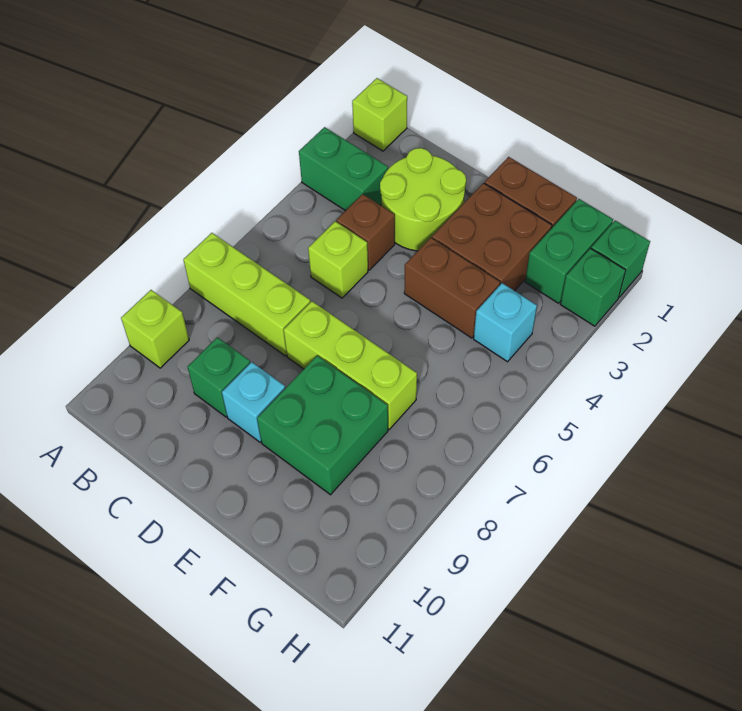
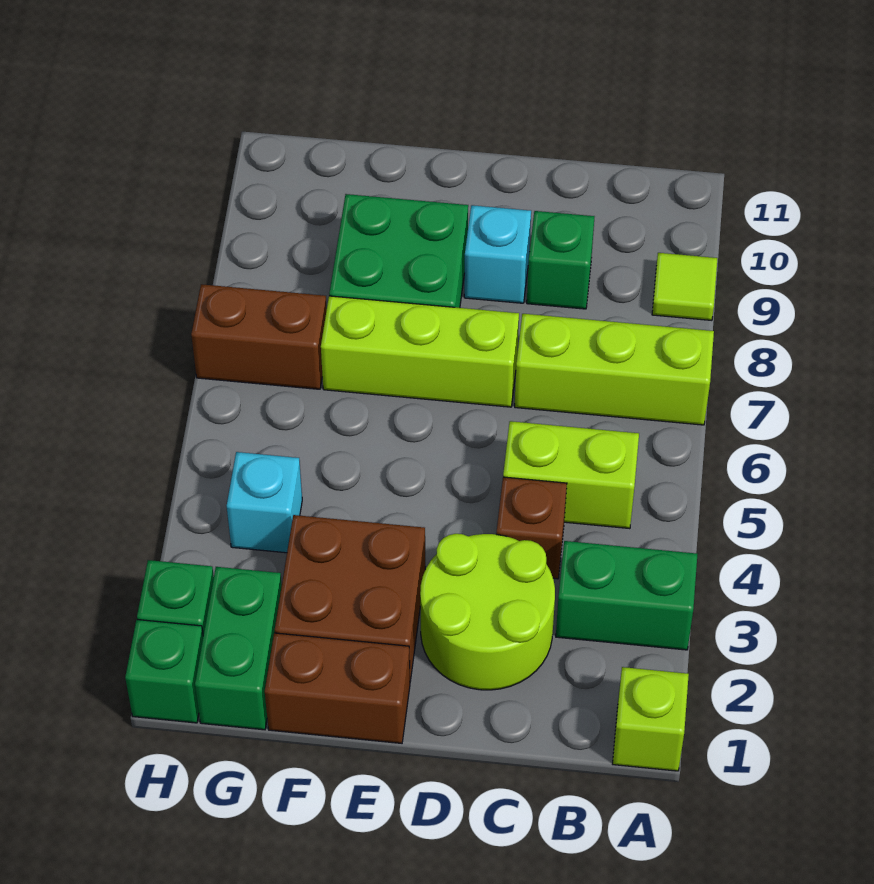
lime brick A9 level 1 -> lime tile A9 level 1
lime brick C5 level 1 -> lime brick B5:C5 level 1
brown brick E4:F4 level 1 -> brown brick G7:H7 level 1

